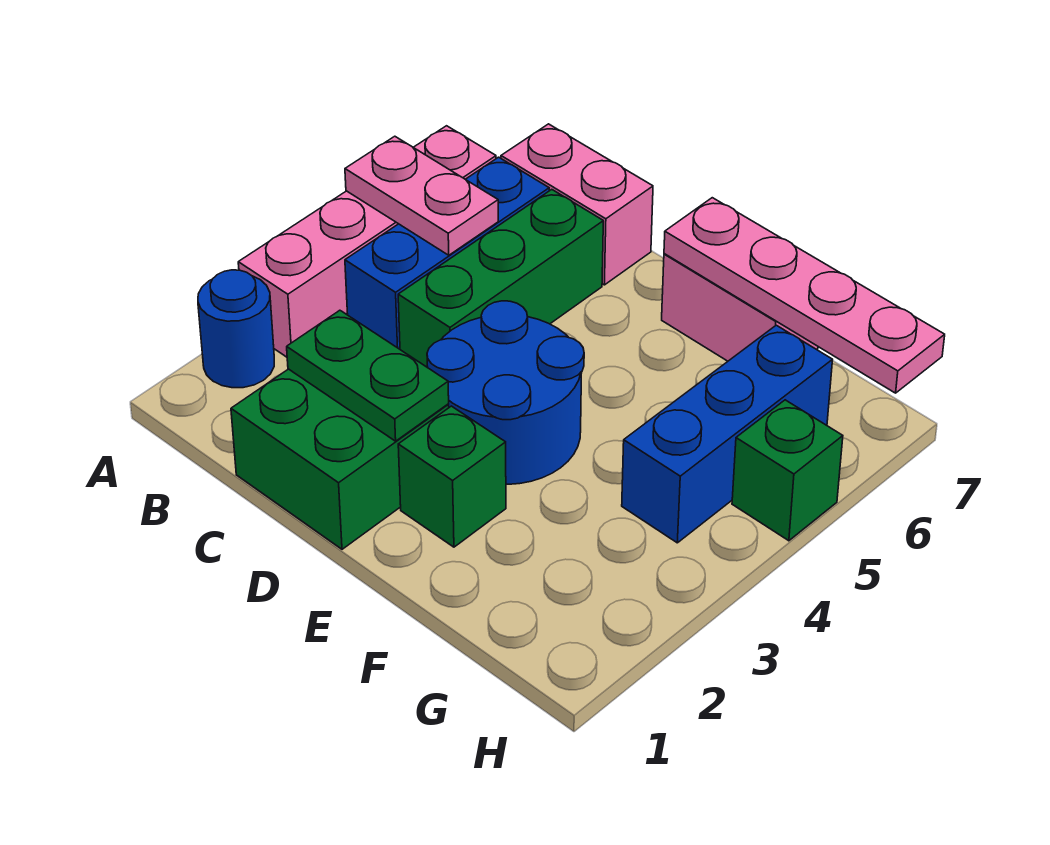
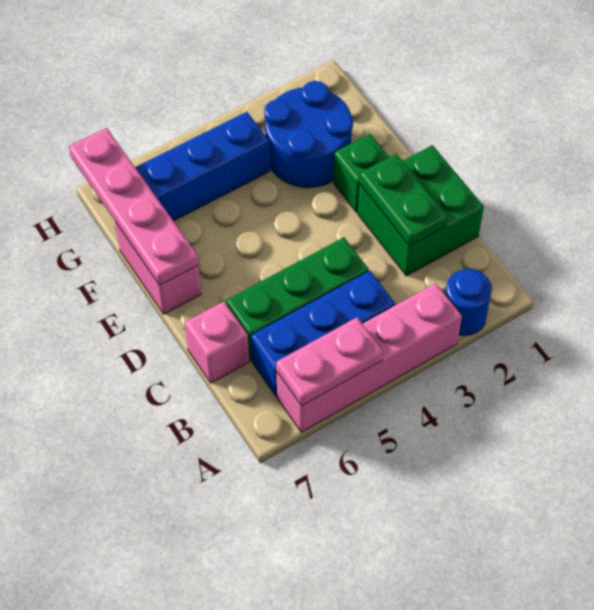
pink plate A5:B5 level 2 -> pink plate A5:A6 level 2
pink brick B7:C7 level 1 -> pink brick C7 level 1
blue round brick D3:E4 level 1 -> blue round brick F2:G3 level 1
green brick H5 level 1 -> none

